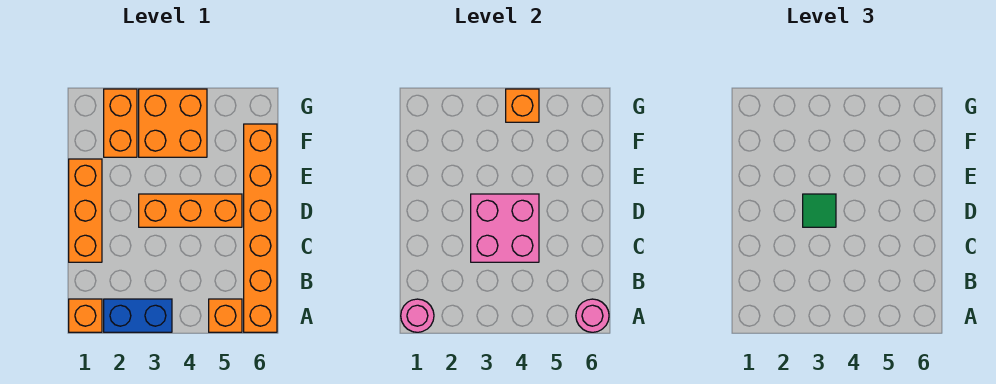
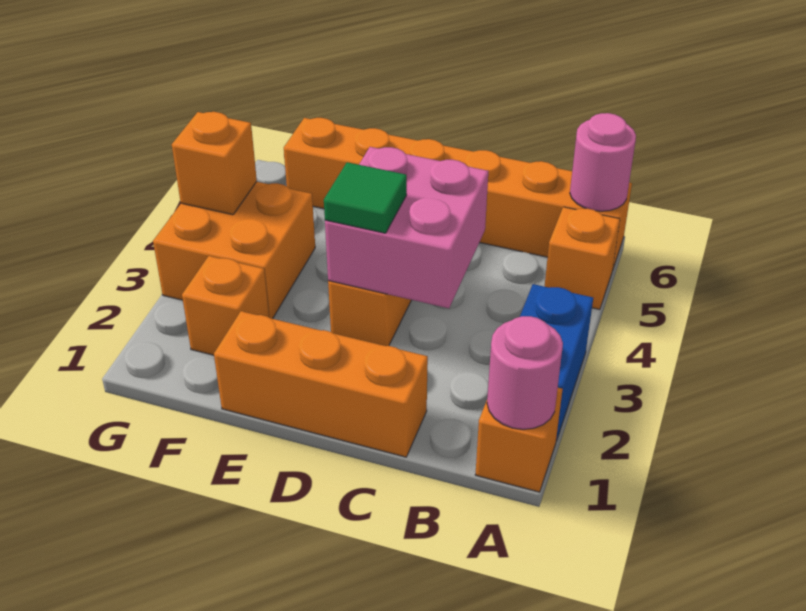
orange brick F2:G2 level 1 -> orange brick F2 level 1

